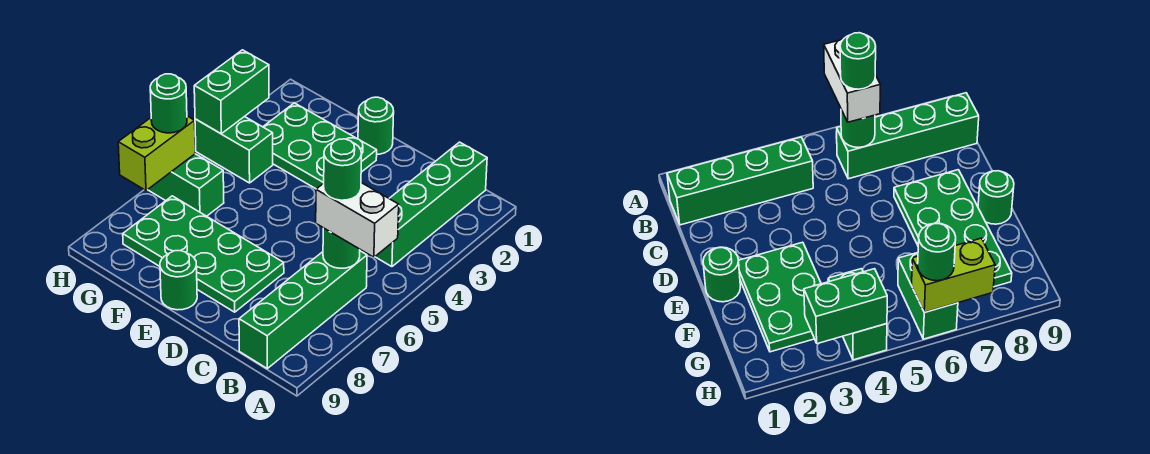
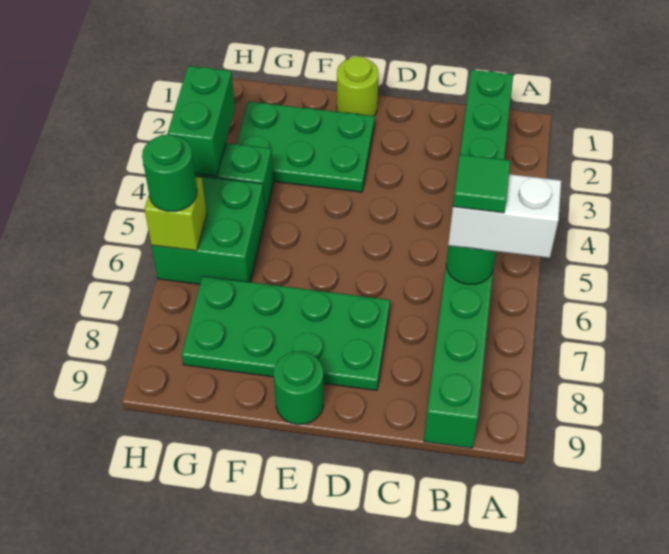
green round brick B6 level 4 -> green tile B6 level 4
green round brick E1 level 1 -> lime round brick E1 level 1
green brick G6:H6 level 1 -> green brick G5:H6 level 1
lime brick H6:H7 level 2 -> lime brick H6 level 2

